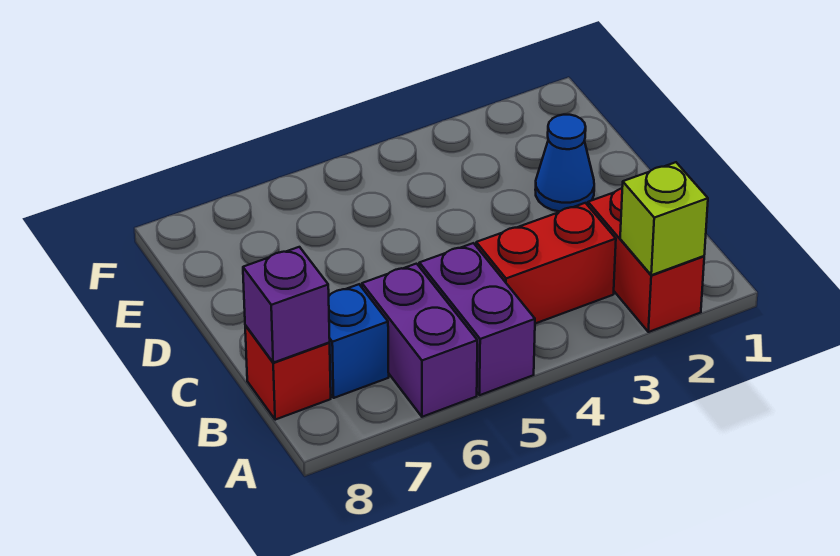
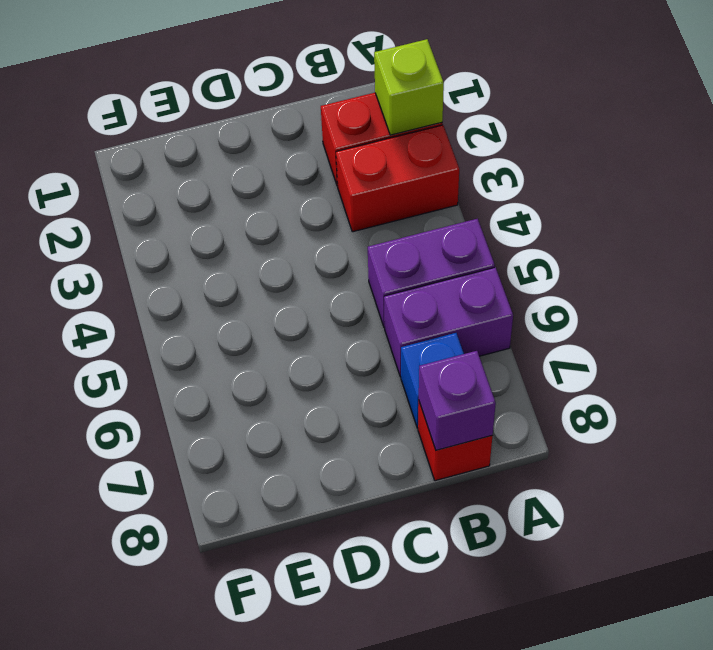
red brick B3:B4 level 1 -> red brick A3:B3 level 1
blue cone D2 level 1 -> none

